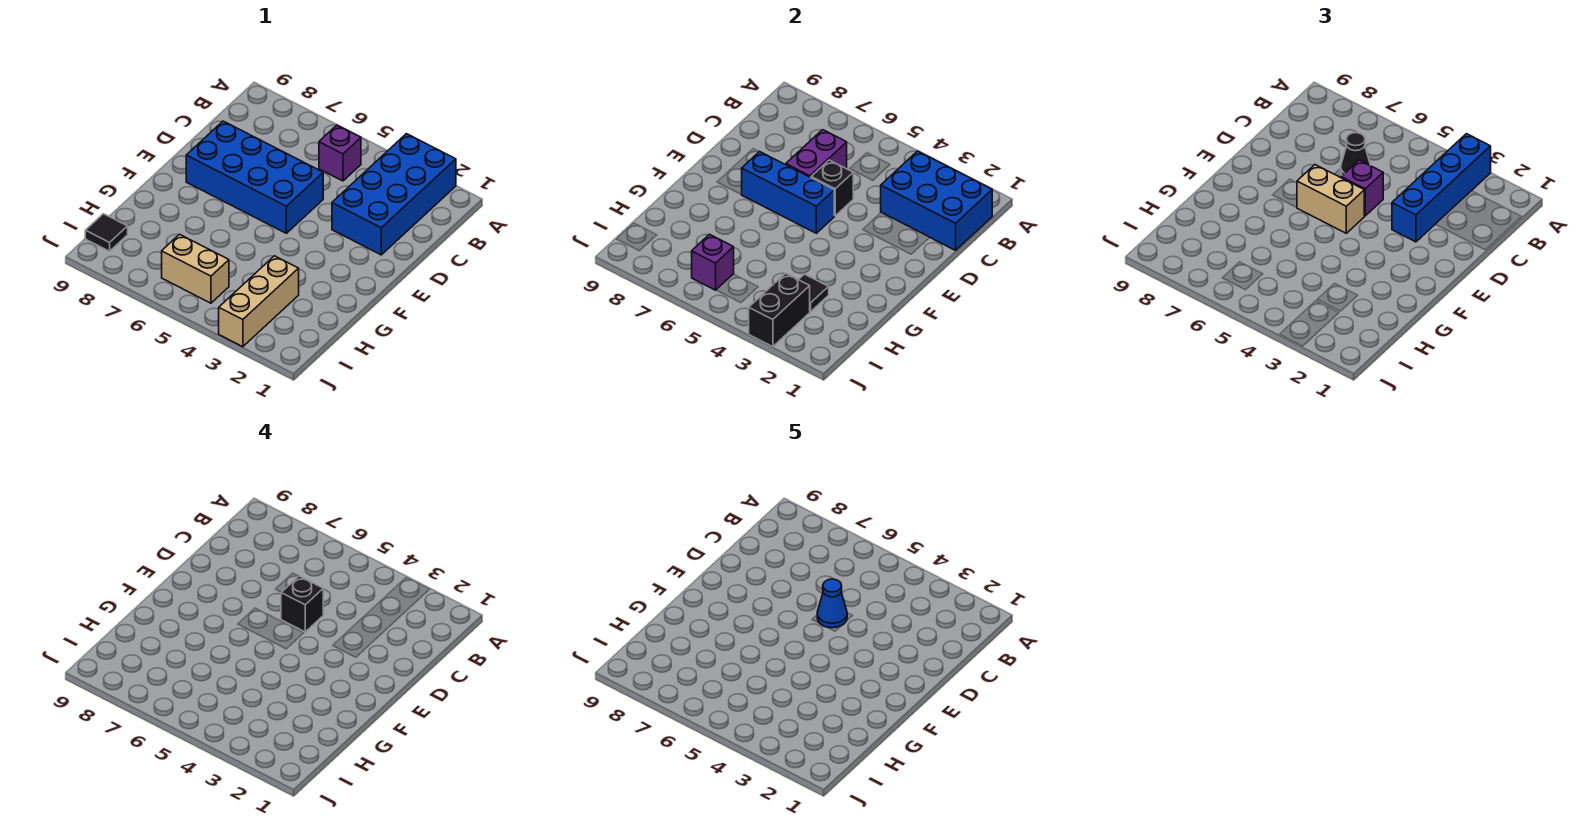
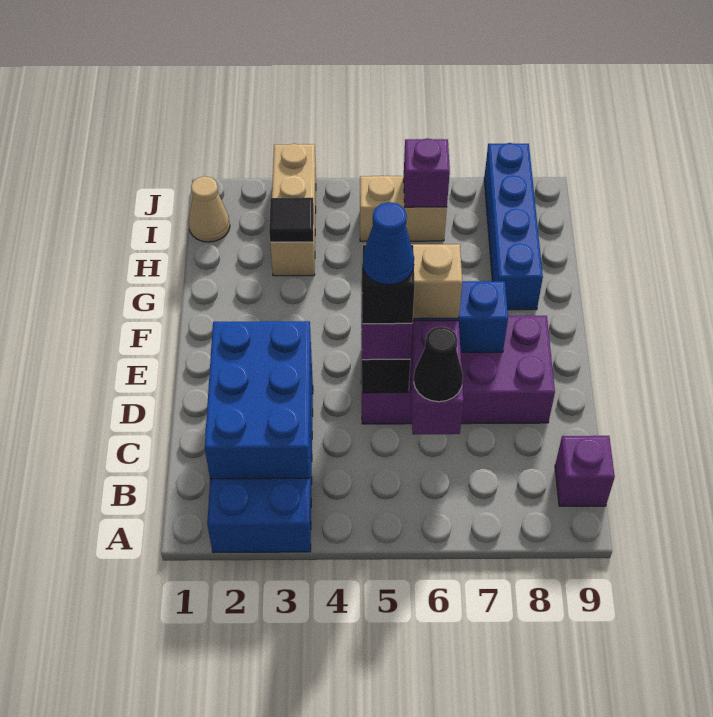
blue brick A3:D3 level 3 -> blue brick G8:J8 level 1
blue brick B1:C3 level 2 -> blue brick B2:D3 level 2
purple brick B5 level 1 -> purple brick B9 level 1
blue brick D5:E8 level 1 -> purple brick D5:E8 level 1
none -> tan cone I1 level 1
black brick I3:J3 level 2 -> none
black tile I9 level 1 -> none

